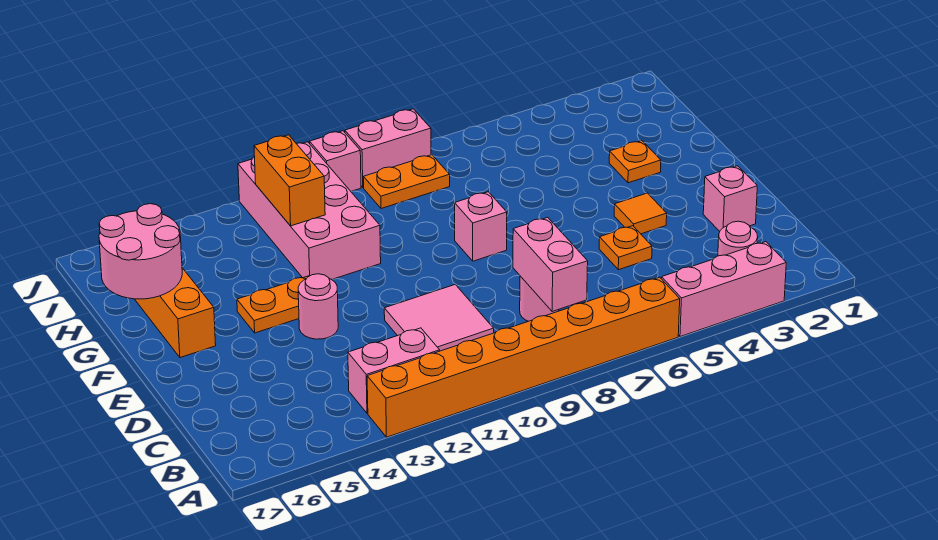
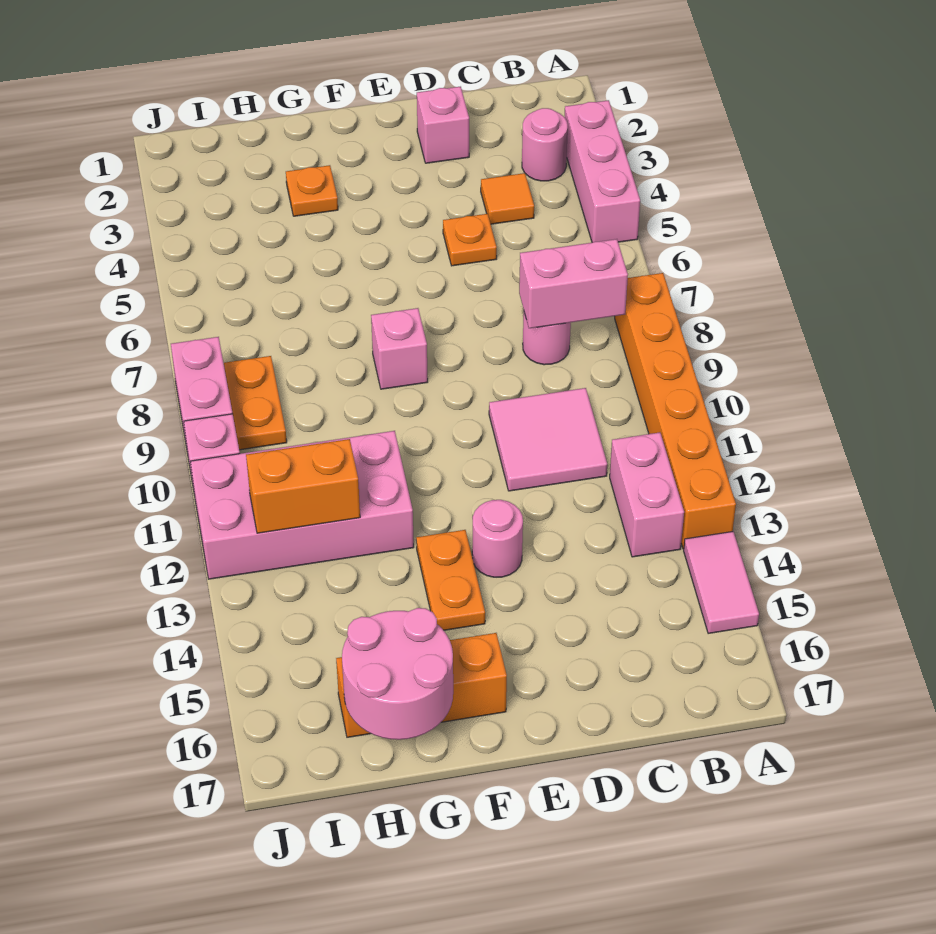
orange brick A6:A13 level 1 -> orange brick A8:A13 level 1
none -> pink tile A14:A15 level 1
orange tile E4 level 1 -> orange tile C4 level 1

